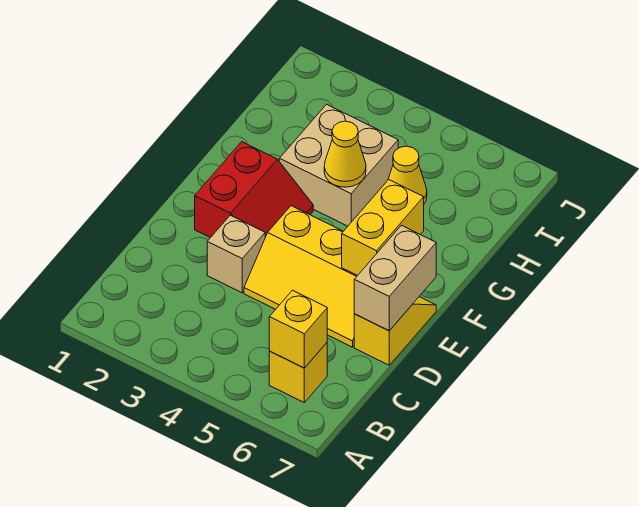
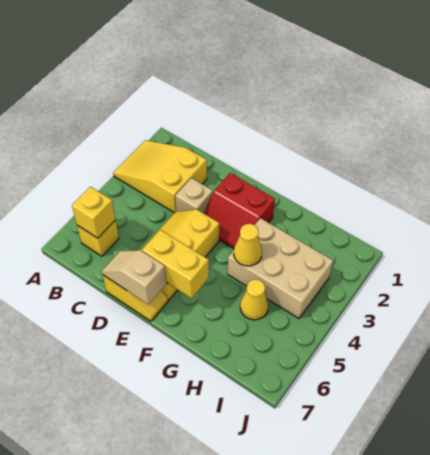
none -> yellow slope A2:C3 level 1 top C
tan brick D7:E7 level 2 -> tan slope D7:E7 level 2 top E
tan brick G3:H4 level 1 -> tan brick G3:I4 level 1

